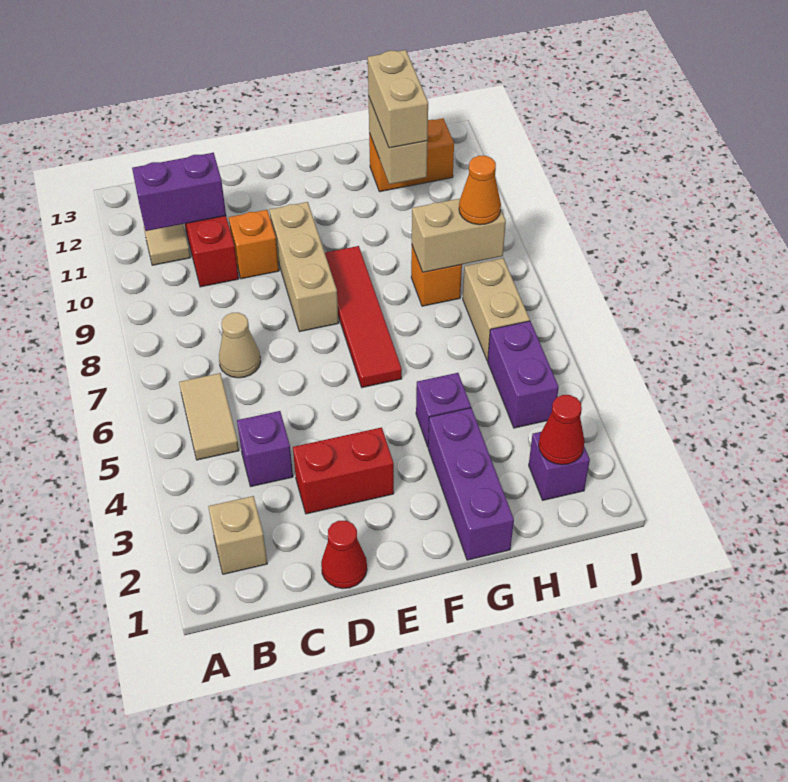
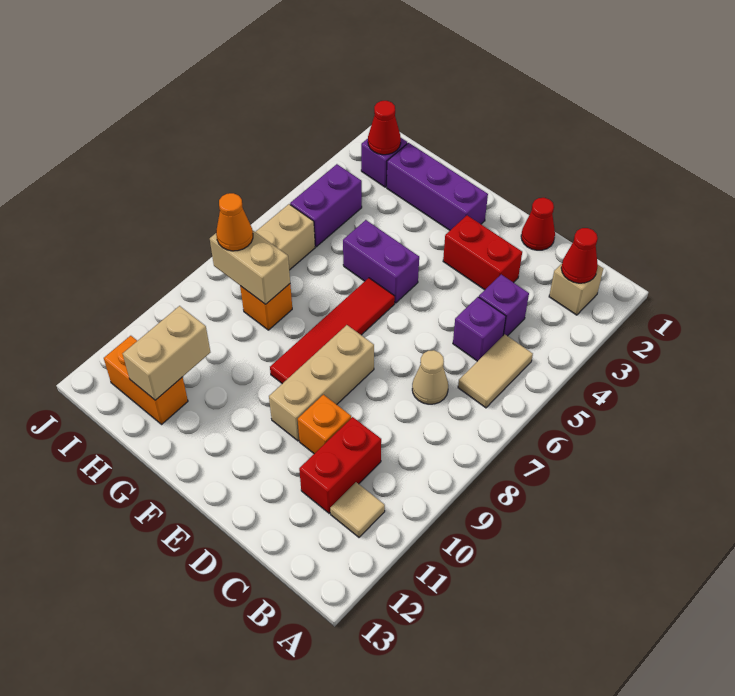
none -> red cone B2 level 2
purple brick B11:C11 level 2 -> purple brick F5:G5 level 1
purple brick G1:G3 level 1 -> purple brick F2:H2 level 1
purple brick G4 level 1 -> purple brick C5 level 1
tan brick H11:H12 level 3 -> none

